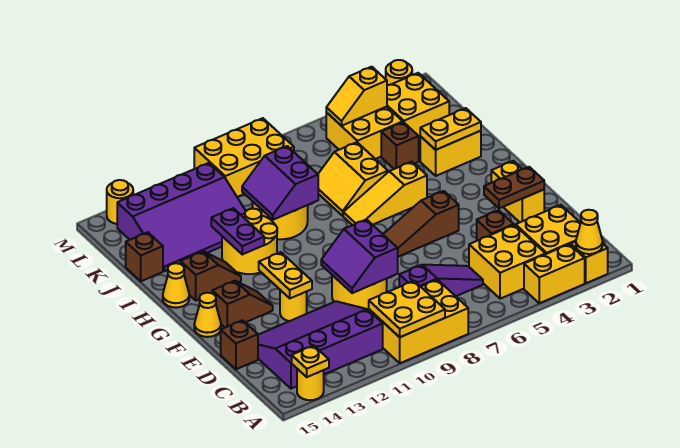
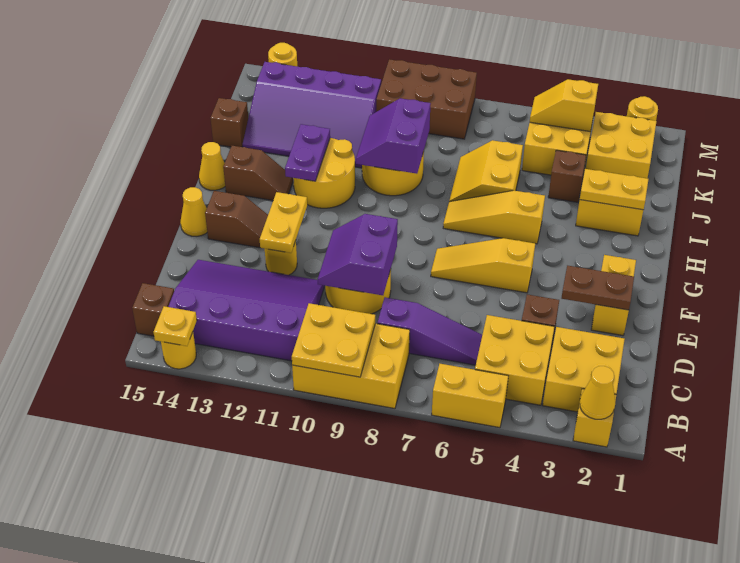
yellow brick A3:A4 level 1 -> yellow brick A5:A6 level 1
brown brick D15 level 1 -> brown brick B15 level 1
brown slope F5:F7 level 1 top 5 -> yellow slope F5:F7 level 1 top 5
yellow brick L8:M10 level 1 -> brown brick L8:M10 level 1

